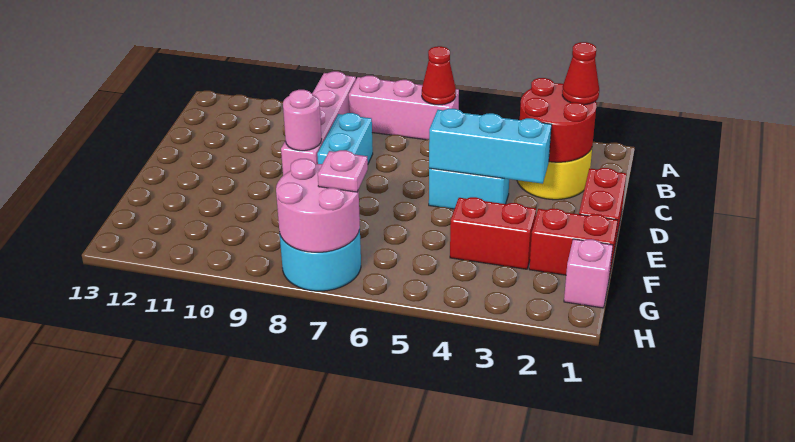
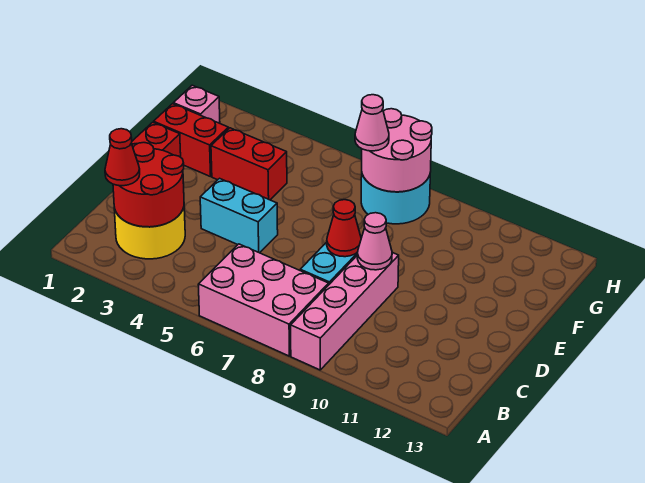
pink brick A6:A8 level 1 -> pink brick A6:B8 level 1
red cone A6 level 2 -> red cone D8 level 2
cyan brick D3:D5 level 2 -> none
pink round brick D9 level 2 -> pink cone D9 level 2
pink plate G7 level 3 -> pink cone G7 level 3

